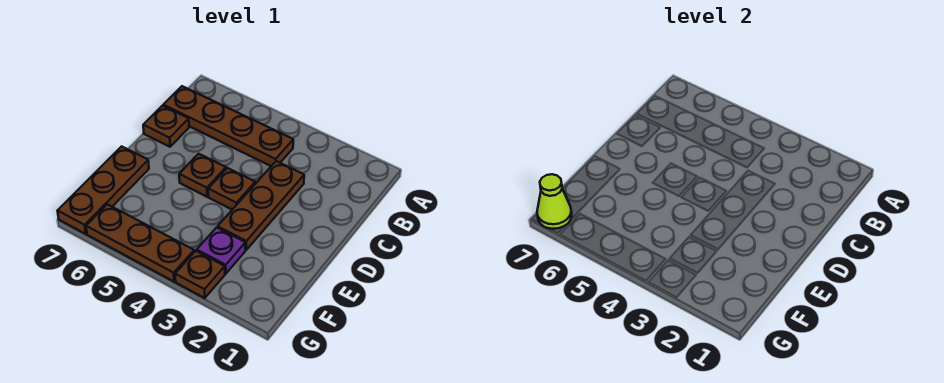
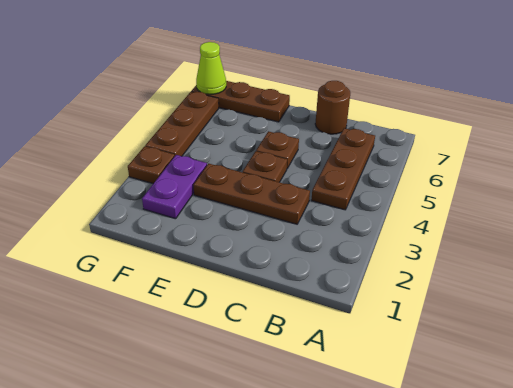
brown plate B4:B7 level 1 -> brown plate B4:B6 level 1
brown plate C7 level 1 -> brown round brick C7 level 1
purple plate F3 level 1 -> purple plate F2:F3 level 1

